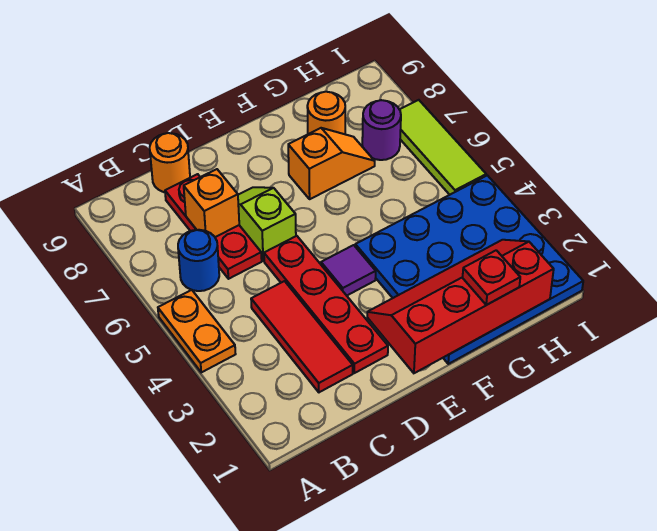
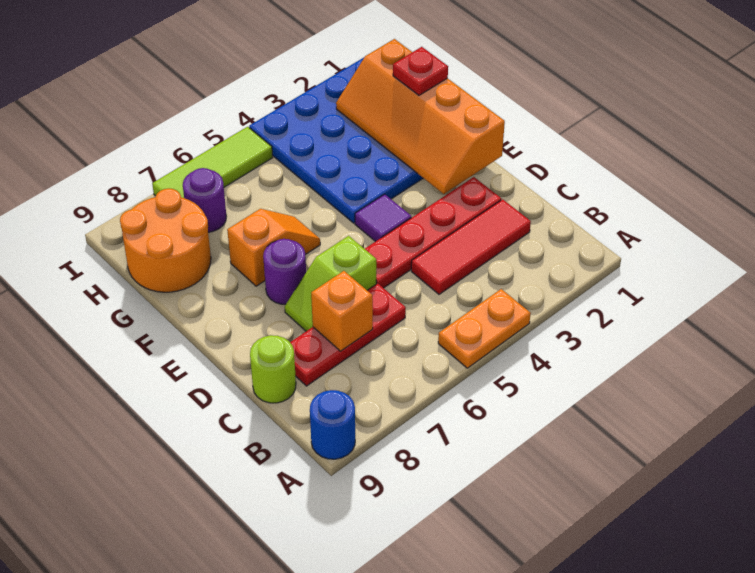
blue round brick B6 level 1 -> blue round brick A9 level 1
orange round brick C9 level 1 -> lime round brick C9 level 1
red slope E1:H2 level 2 top 1 -> orange slope E1:H2 level 2 top 1
none -> purple round brick E7 level 1
orange slope F7:G7 level 1 top F -> orange slope F6:F7 level 1 top 7
orange round brick G8 level 1 -> orange round brick G8:H9 level 1

